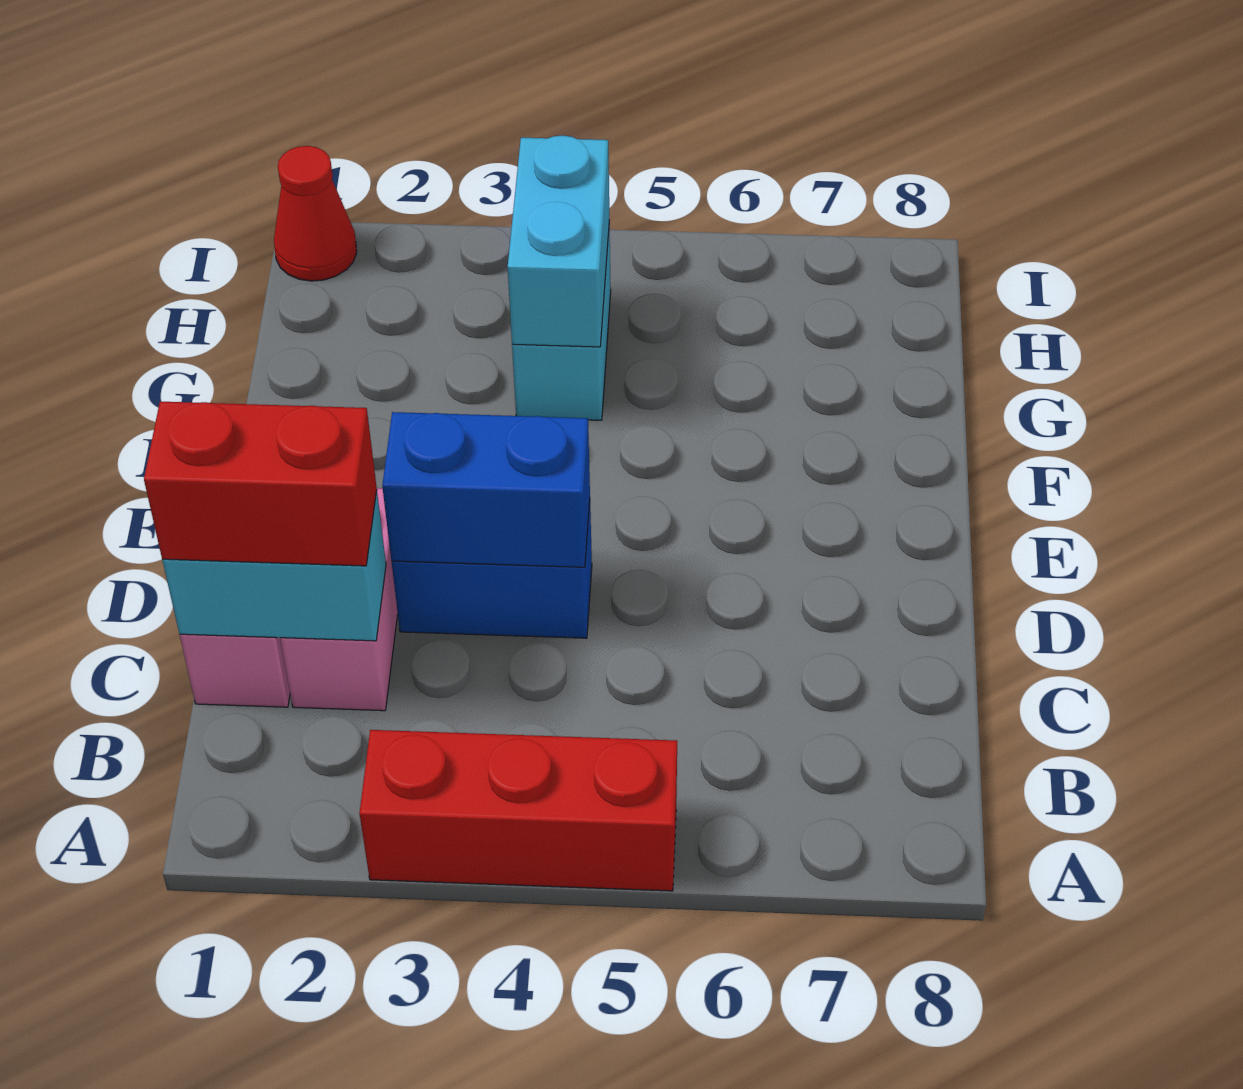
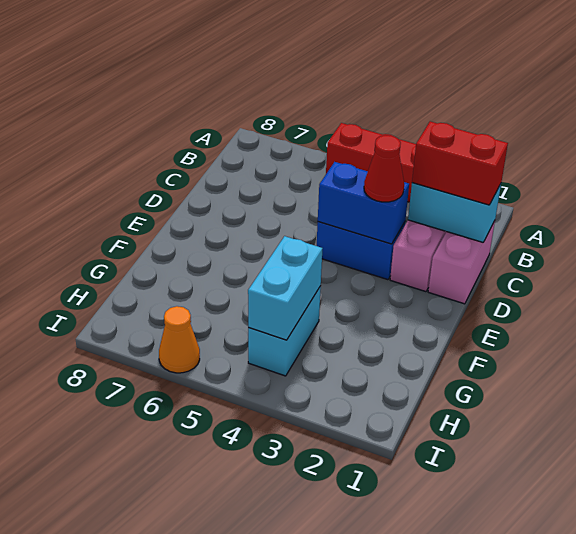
red cone I1 level 1 -> red cone D3 level 3
none -> orange cone I6 level 1

